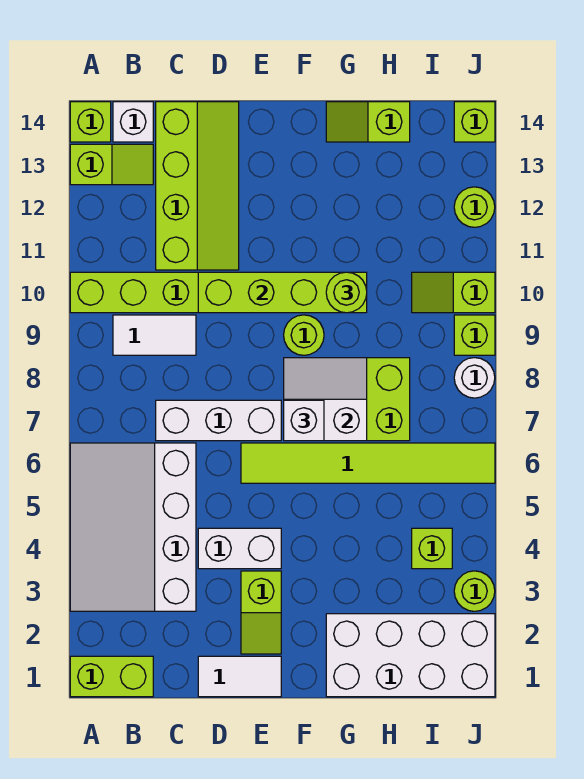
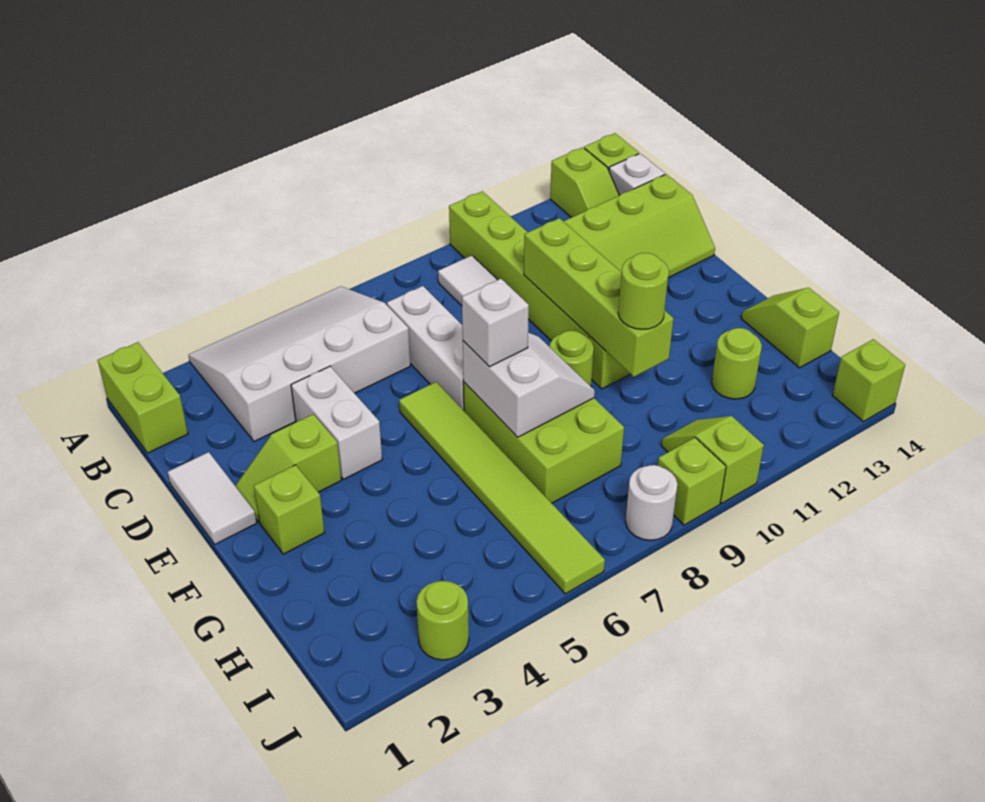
white brick G1:J2 level 1 -> none
lime brick I4 level 1 -> lime brick F2 level 1
lime round brick J12 level 1 -> lime round brick H12 level 1

